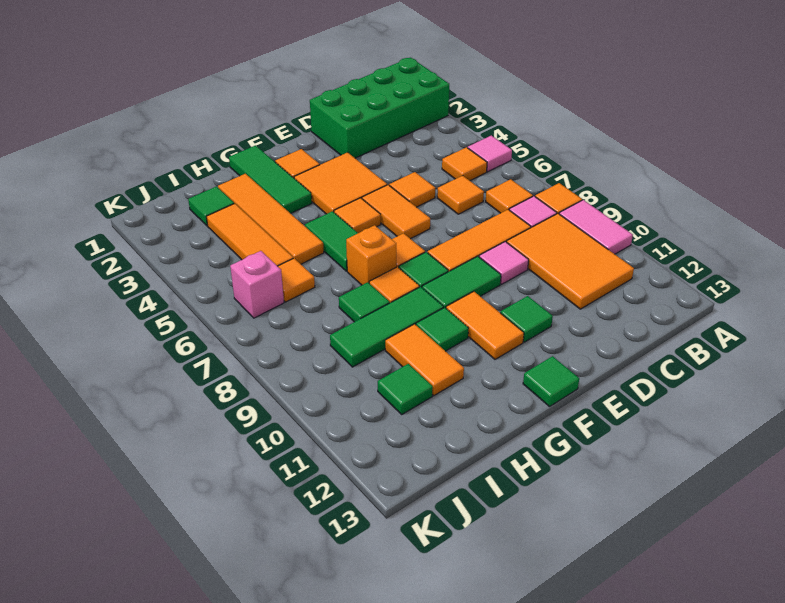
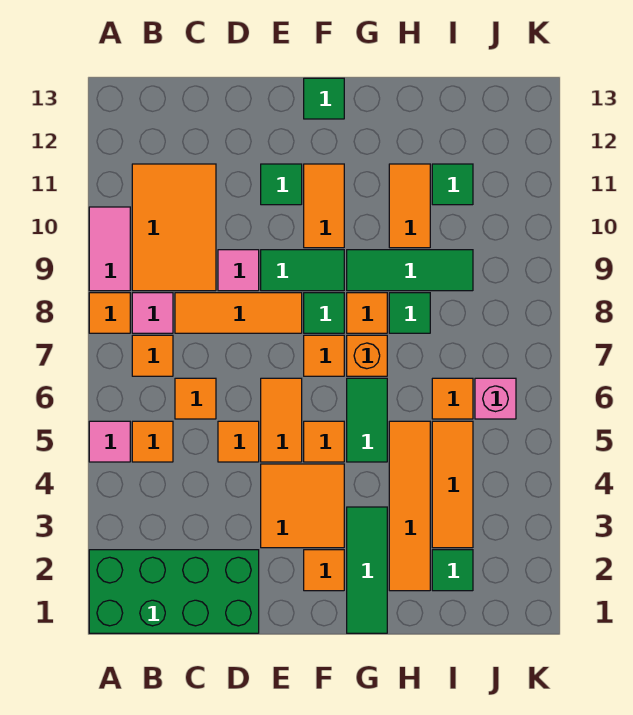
green tile G10 level 1 -> none

